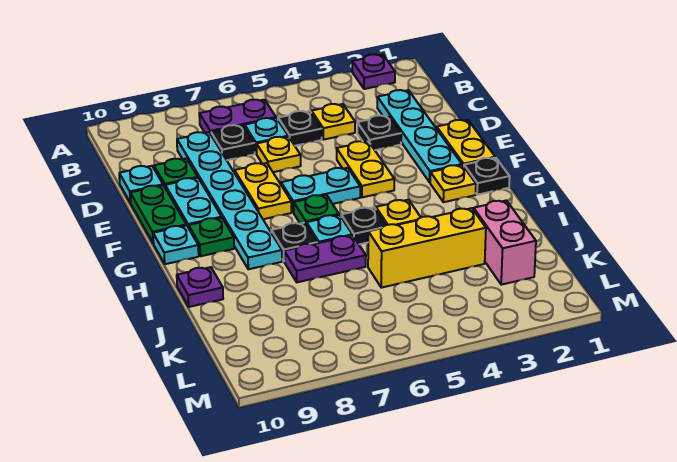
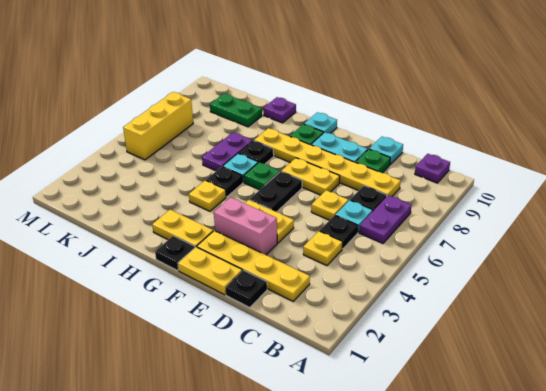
purple plate A2 level 1 -> purple plate B10 level 1
cyan plate C2:F2 level 1 -> yellow plate C2:F2 level 1
cyan plate C8:H8 level 1 -> yellow plate C8:H8 level 1
black plate D3 level 1 -> black plate D1 level 1
green plate E10:F10 level 1 -> green plate J9:K9 level 1
cyan plate F5:F6 level 1 -> black plate F5:F6 level 1
yellow plate G2 level 1 -> yellow plate G2:H2 level 1
pink brick J2:K2 level 1 -> pink brick E3:F3 level 1
yellow brick J3:J5 level 1 -> yellow brick L5:L7 level 1

